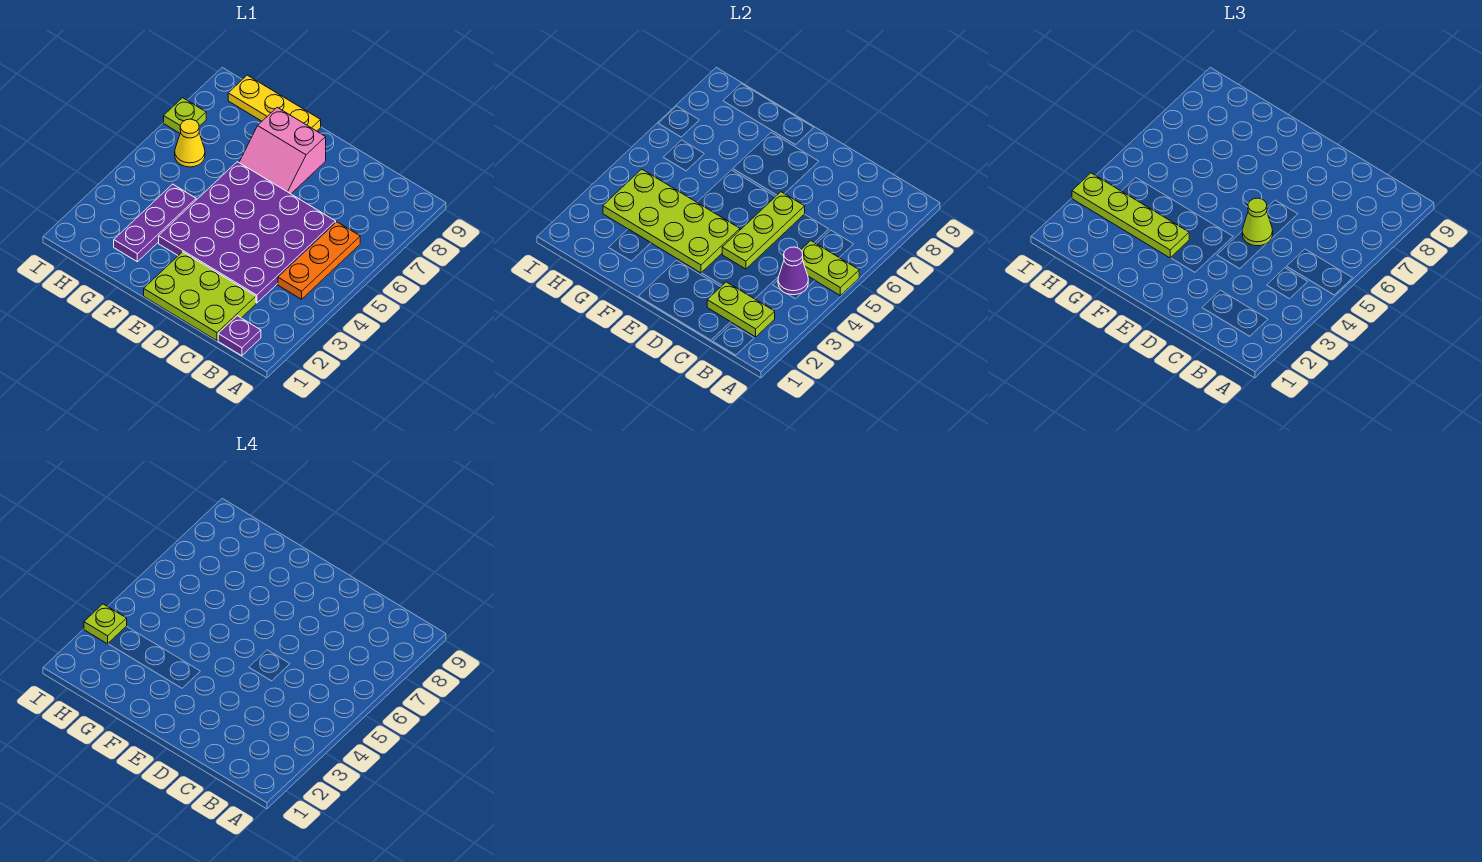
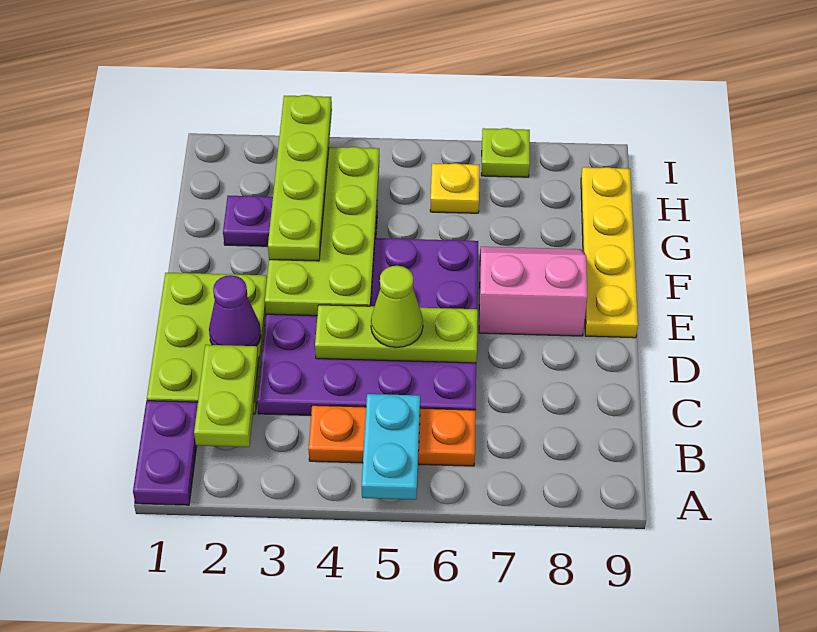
lime plate A5:B5 level 2 -> cyan plate A5:B5 level 2
purple plate B1 level 1 -> purple plate A1:B1 level 1
purple cone B4 level 2 -> purple cone D2 level 2
pink slope E7:F8 level 1 top 8 -> pink slope E7:F8 level 1 top E
yellow plate F9:H9 level 1 -> yellow plate E9:H9 level 1
yellow cone H6 level 1 -> yellow plate H6 level 1
lime plate I3 level 4 -> none

